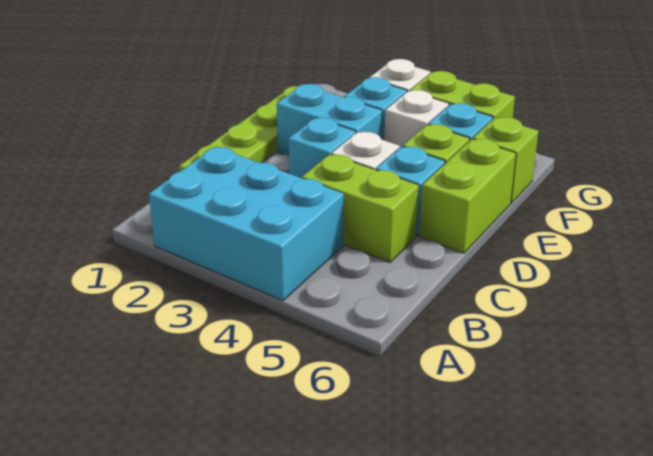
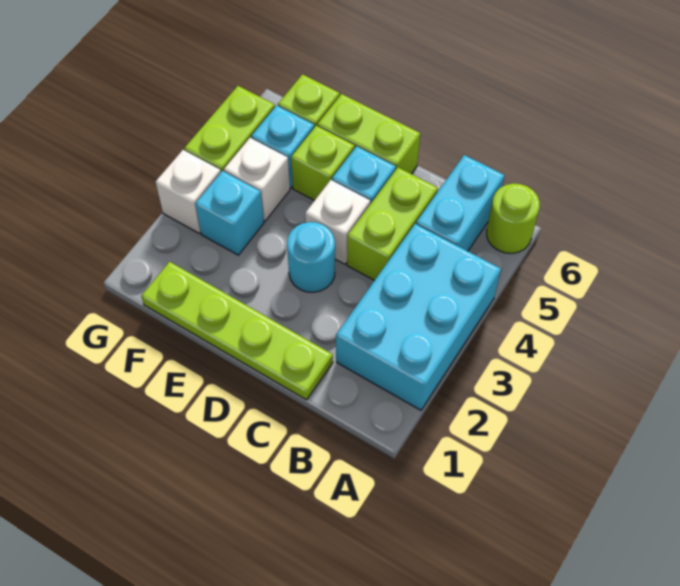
none -> lime round brick A6 level 1
cyan brick D3 level 1 -> cyan round brick D3 level 1
cyan brick E2:E3 level 1 -> cyan brick B5:B6 level 1

